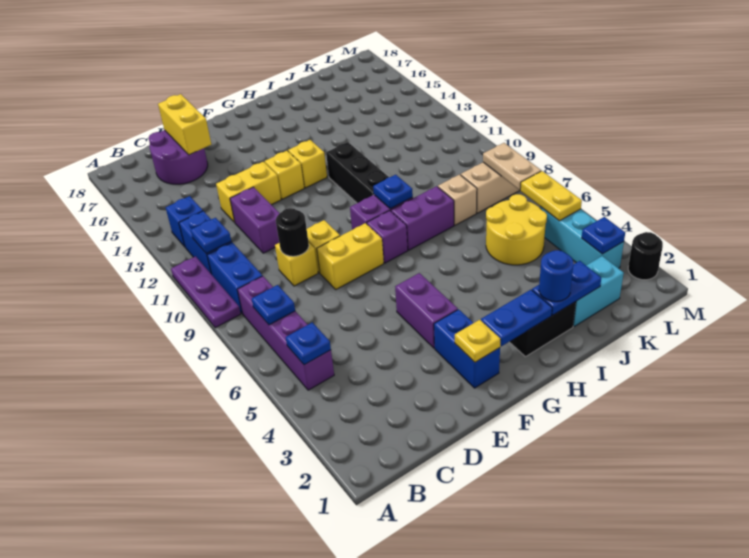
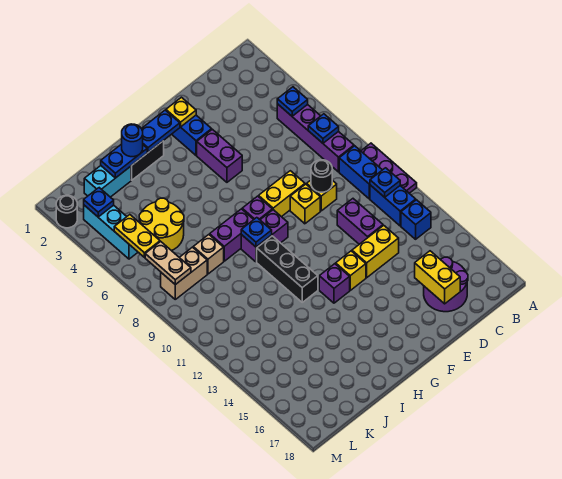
yellow brick G13 level 1 -> purple brick G13 level 1

